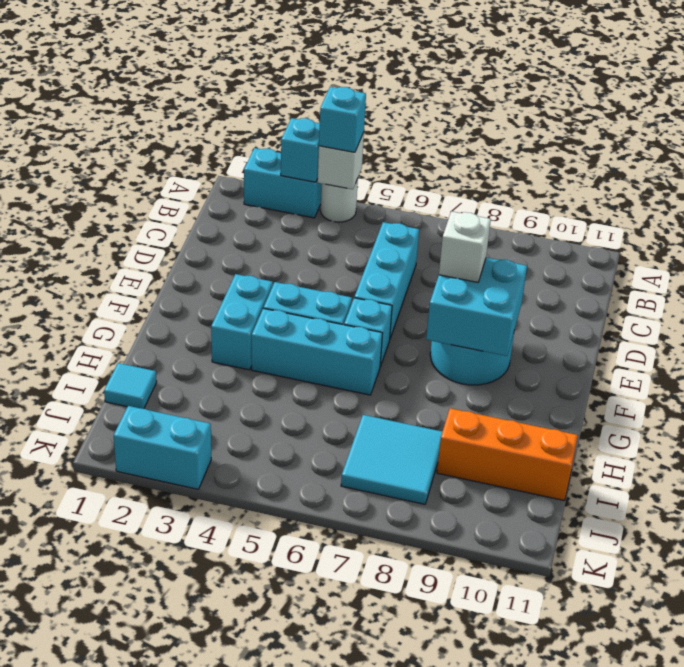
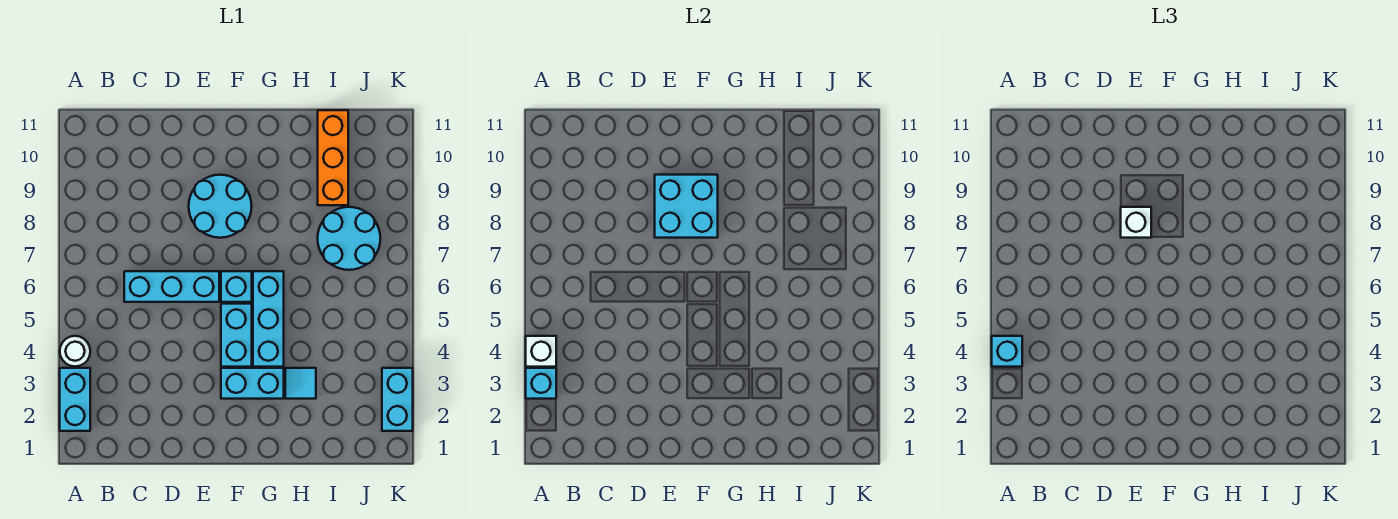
cyan tile I1 level 1 -> cyan tile H3 level 1
cyan tile I7:J8 level 1 -> cyan round brick I7:J8 level 1

